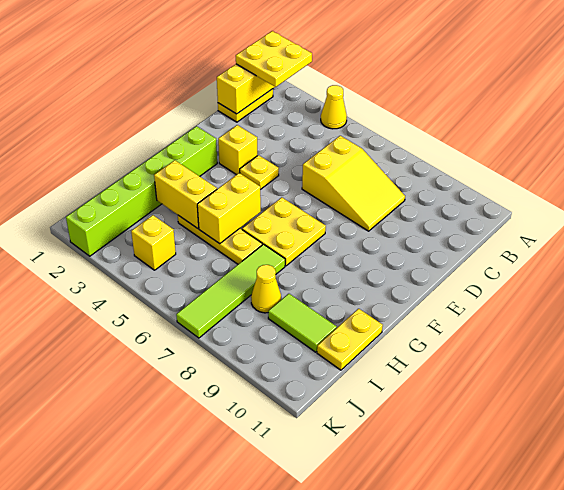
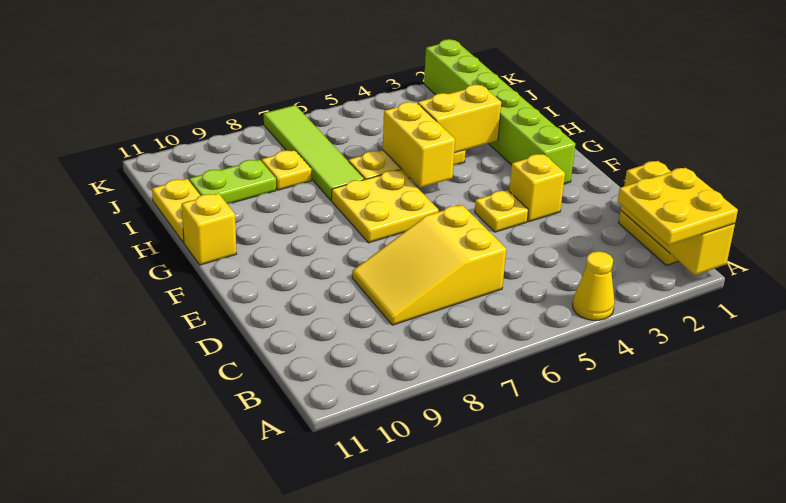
yellow cone I8 level 1 -> yellow plate I8 level 1
lime tile I9:I10 level 1 -> lime plate I9:I10 level 1
yellow brick J4 level 1 -> yellow brick G11 level 1

